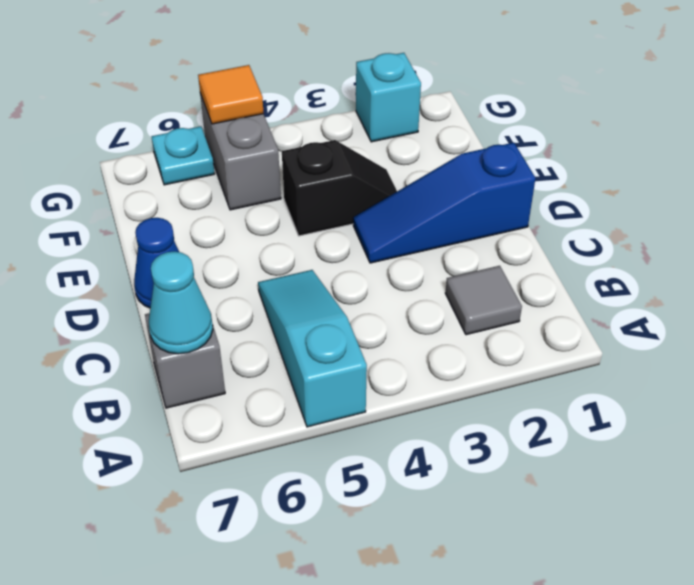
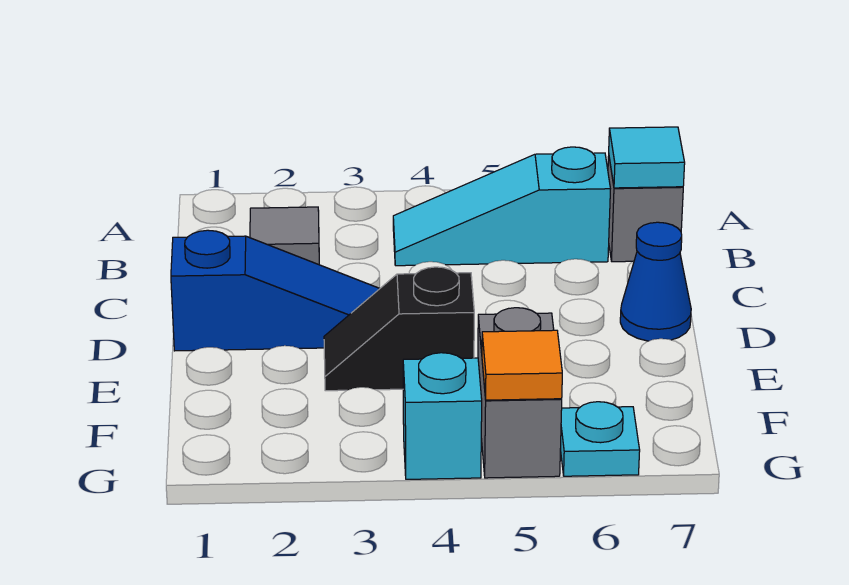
cyan slope A5:C5 level 1 top A -> cyan slope B4:B6 level 1 top 6
cyan cone B7 level 2 -> cyan tile B7 level 2
cyan brick G2 level 1 -> cyan brick G4 level 1

